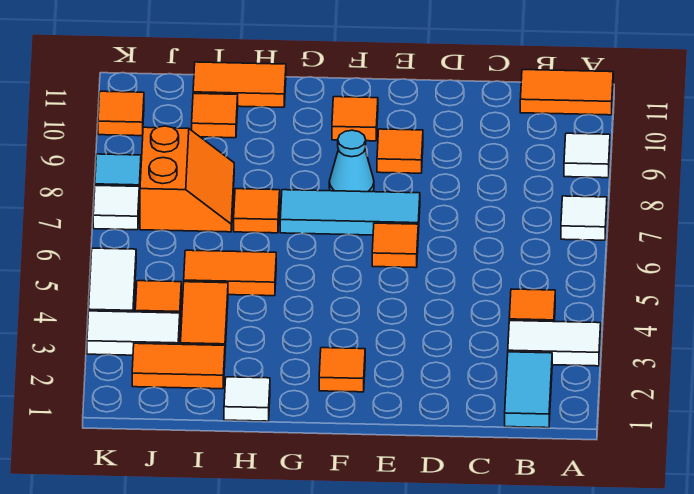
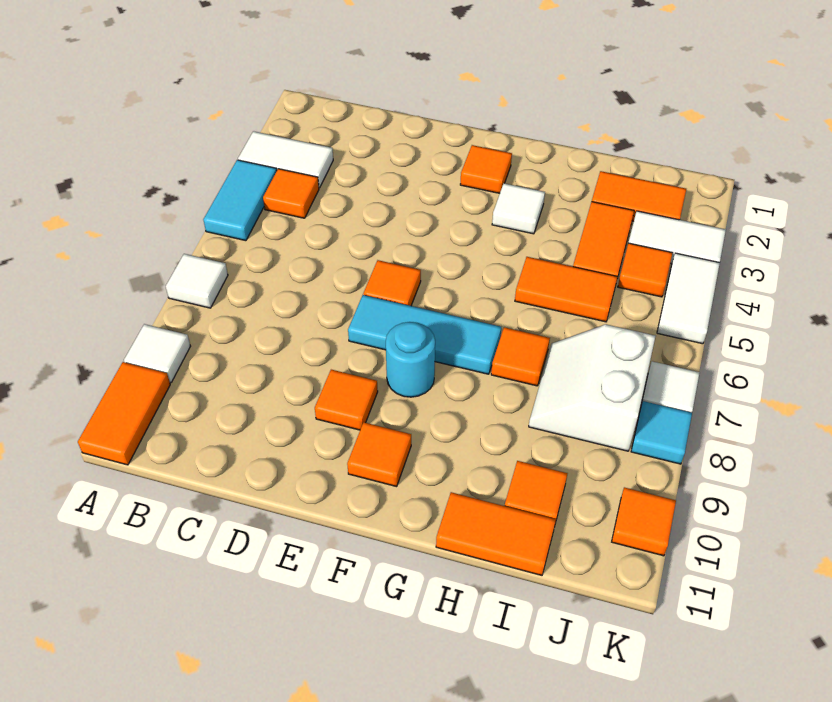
orange tile A11:B11 level 1 -> orange tile A10:A11 level 1
cyan tile B1:B2 level 1 -> cyan tile A4:A5 level 1
cyan cone F8 level 1 -> cyan round brick F8 level 1
white tile H1 level 1 -> white tile G3 level 1
orange slope I7:J8 level 1 top J -> white slope I7:J8 level 1 top J

